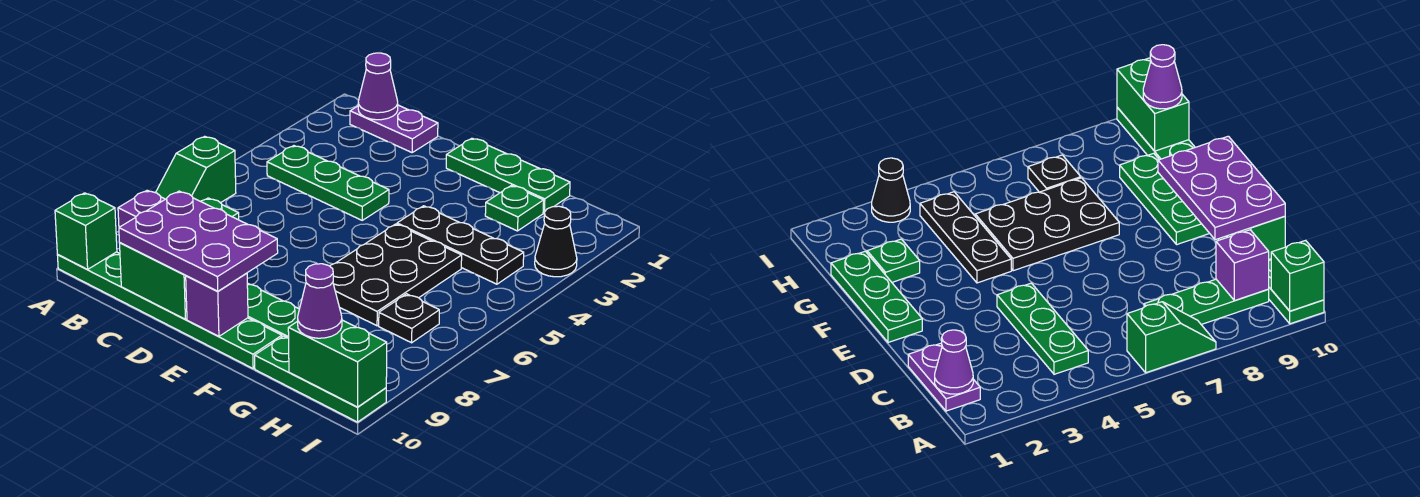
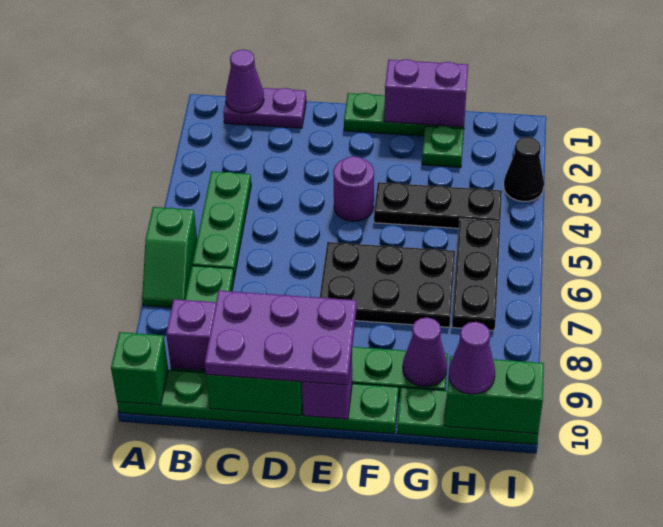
green plate B4:D4 level 1 -> green plate B4:B6 level 1
none -> purple round brick E4 level 1
none -> purple brick F1:G1 level 2
black plate F5:G7 level 1 -> black plate E6:G7 level 1
none -> purple cone G9 level 2
black plate H7 level 1 -> black plate H5:H7 level 1

